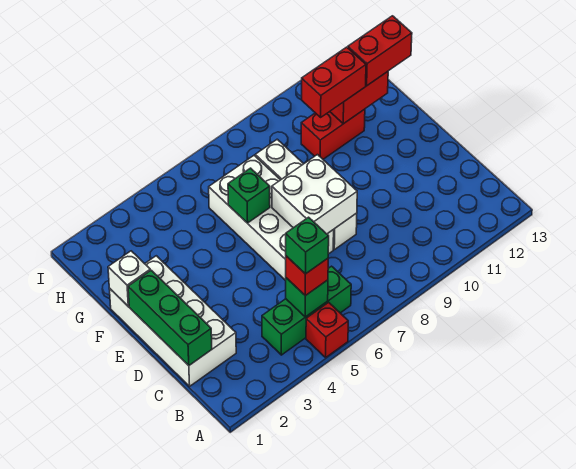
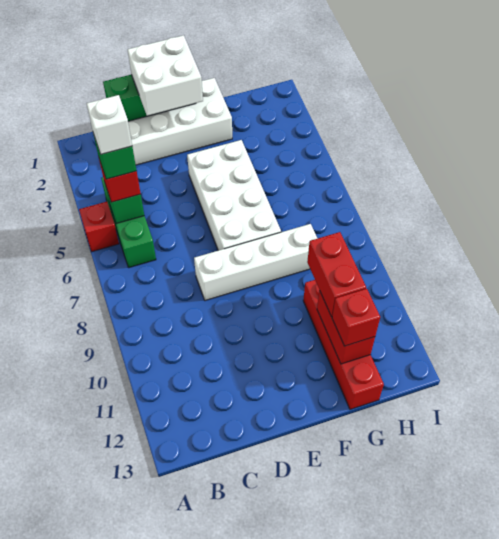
white brick D6:G7 level 1 -> white brick E4:F7 level 1
white brick D7:E8 level 2 -> white brick D1:E2 level 3
white brick F1 level 2 -> white brick B5 level 5
green brick F6 level 2 -> none
red brick G10:G11 level 1 -> red brick G10:G13 level 1
red brick G12:G13 level 3 -> red brick G12 level 3

